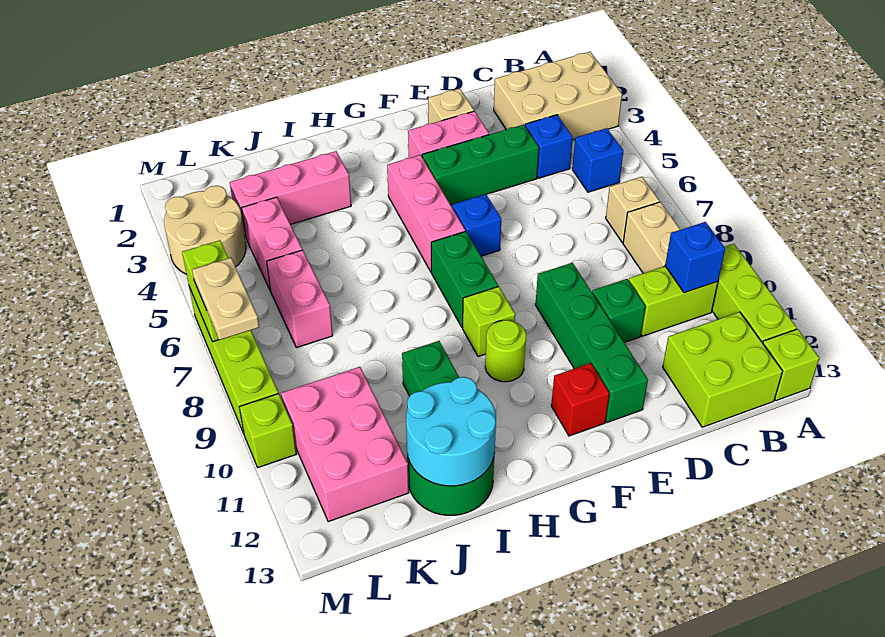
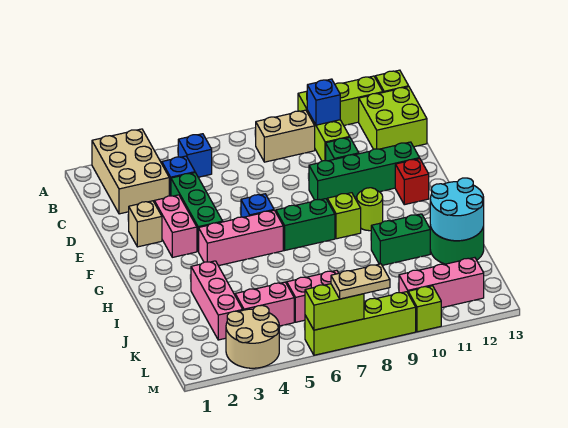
tan brick B7 level 1 -> none
pink brick K10:L12 level 1 -> pink brick L10:L12 level 1

